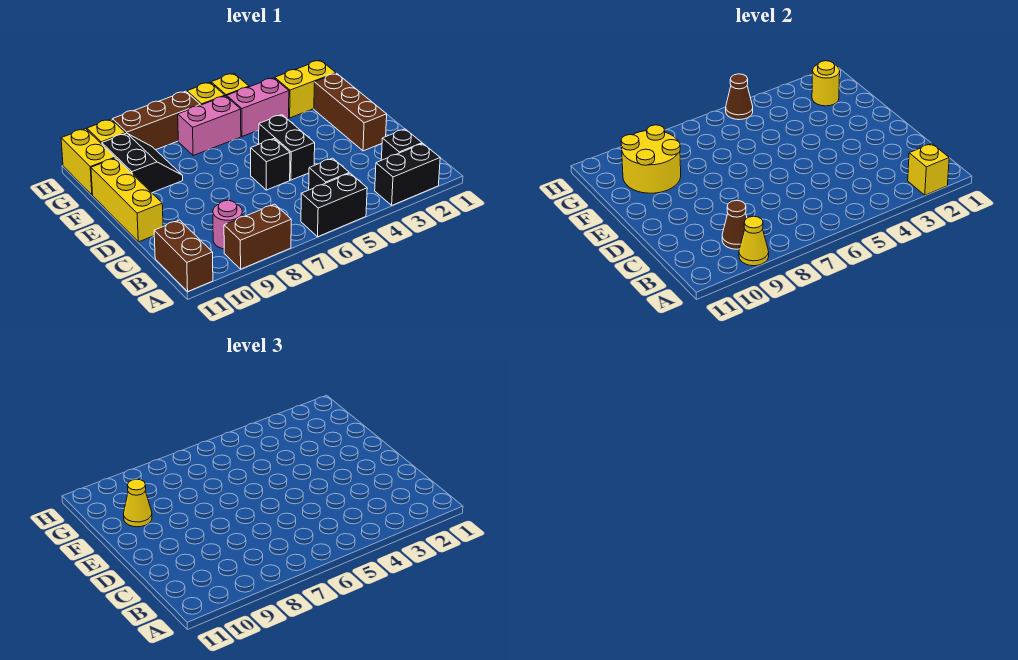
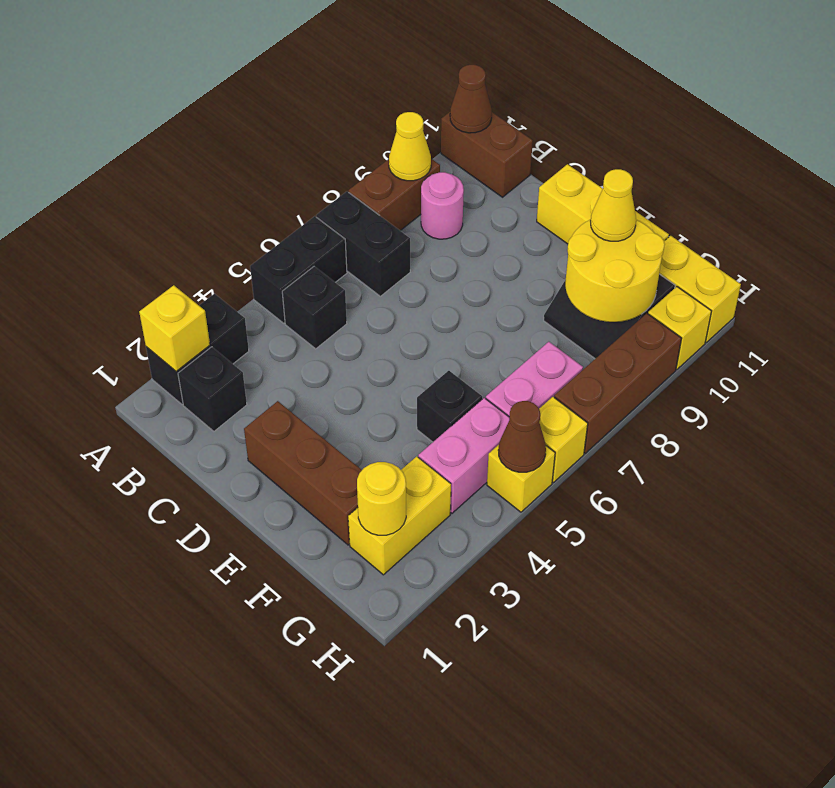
brown cone B9 level 2 -> brown cone A11 level 2
black brick D5:E5 level 1 -> black brick A7:B7 level 1
black brick D6 level 1 -> black brick F5 level 1

